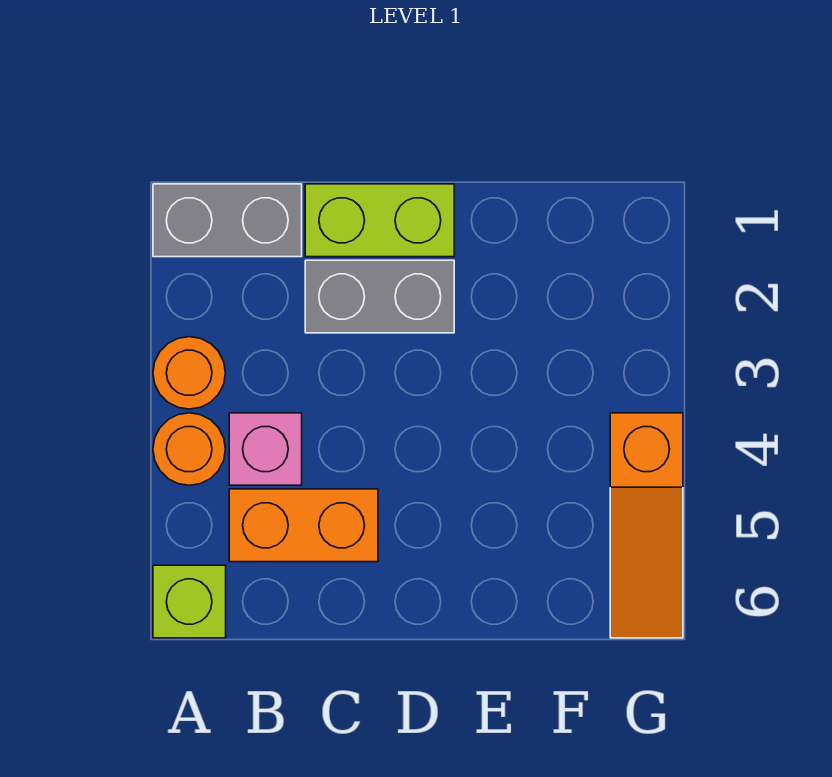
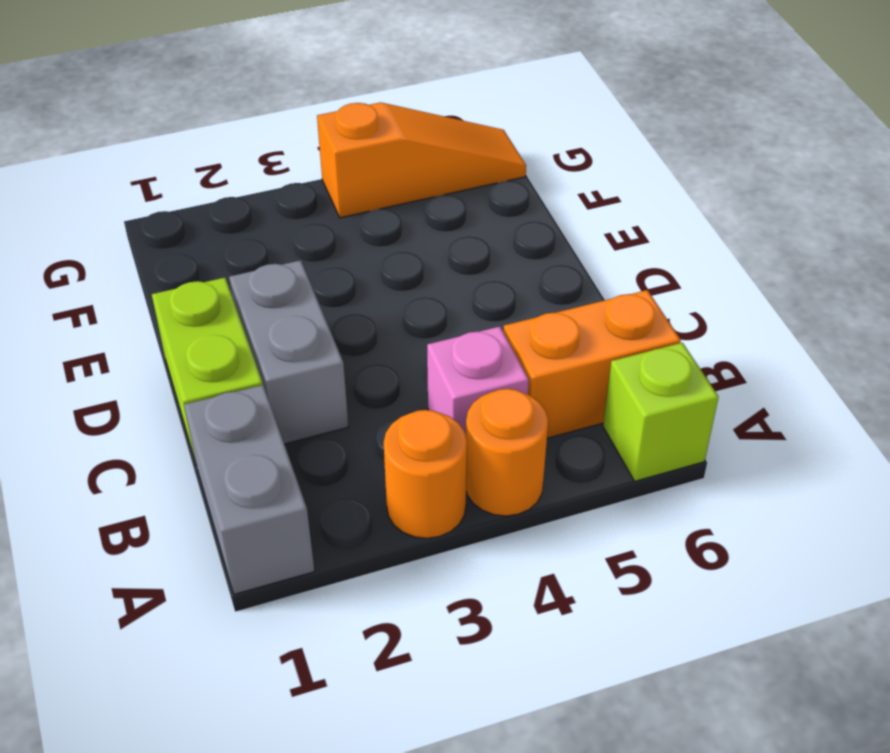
orange brick B5:C5 level 1 -> orange brick B5:B6 level 1

